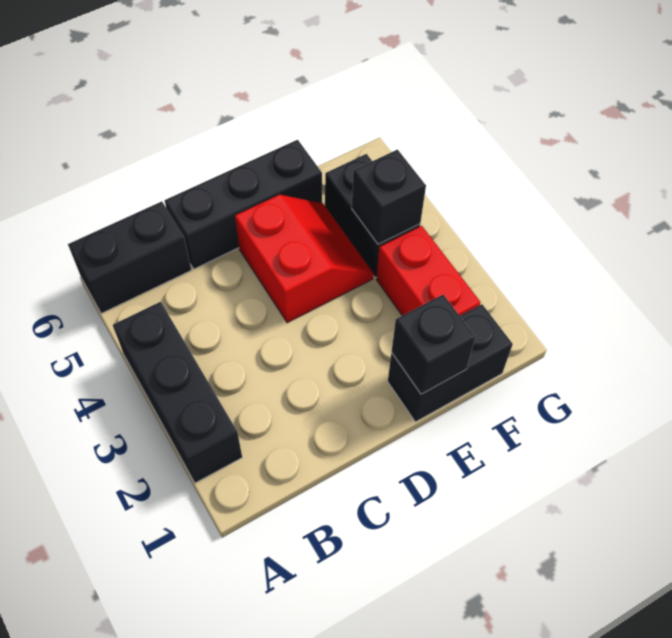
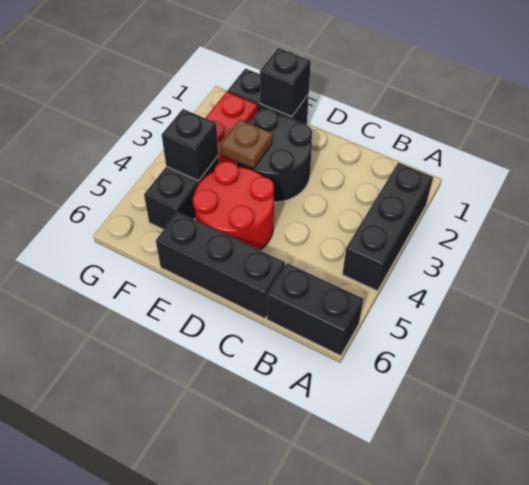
none -> black round brick D2:E3 level 1
red slope D4:E5 level 1 top D -> red round brick D4:E5 level 1
none -> brown plate E3 level 2

